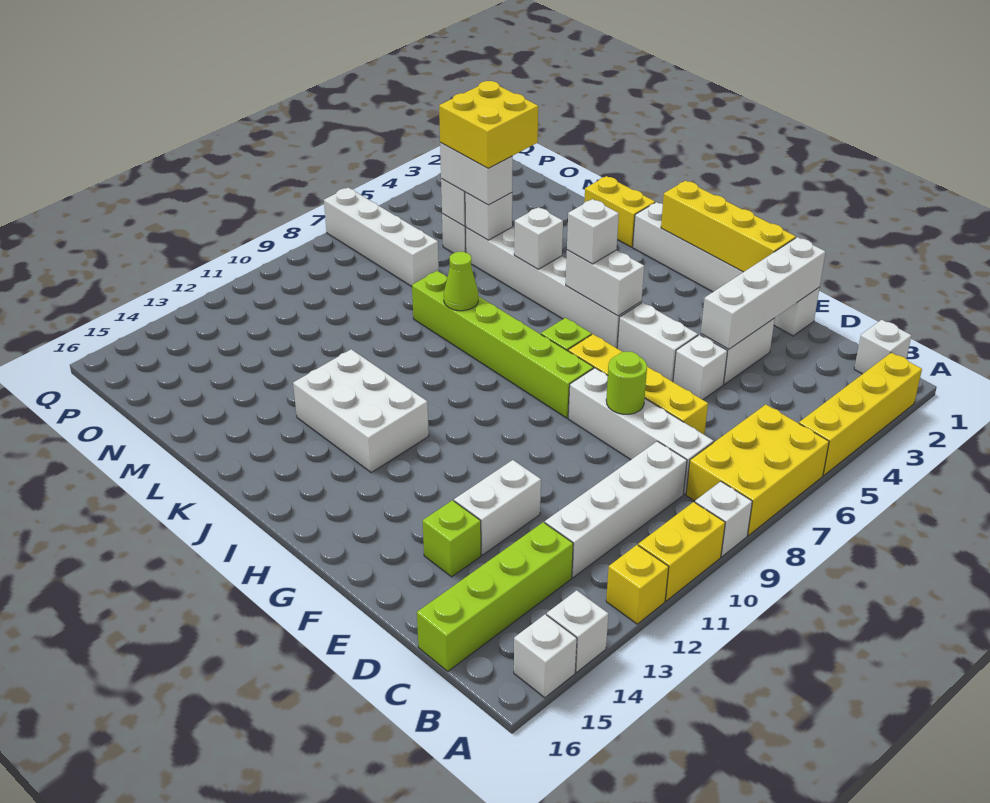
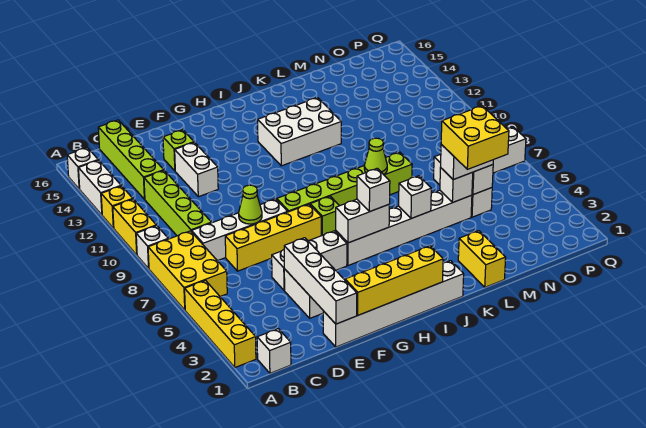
white brick A14 level 1 -> white brick A13:A14 level 1
white brick C9:C12 level 1 -> lime brick C9:C12 level 1
lime round brick E8 level 2 -> lime cone E8 level 2
yellow brick K1:L1 level 1 -> yellow brick L1:L2 level 1

